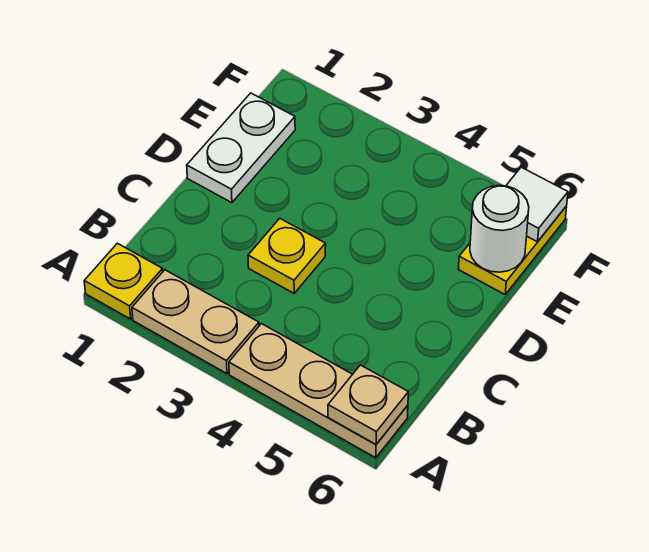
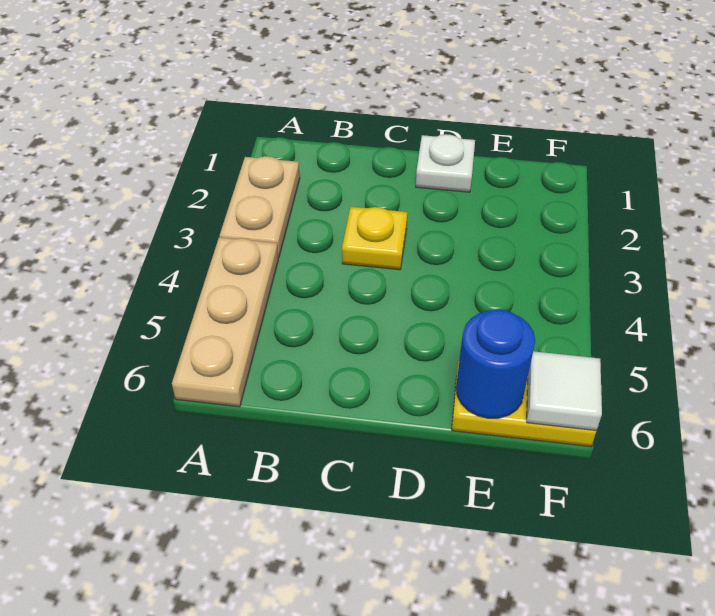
yellow plate A1 level 1 -> none
tan plate A6 level 2 -> none
white plate D1:E1 level 1 -> white plate D1 level 1
white round brick E6 level 2 -> blue round brick E6 level 2

